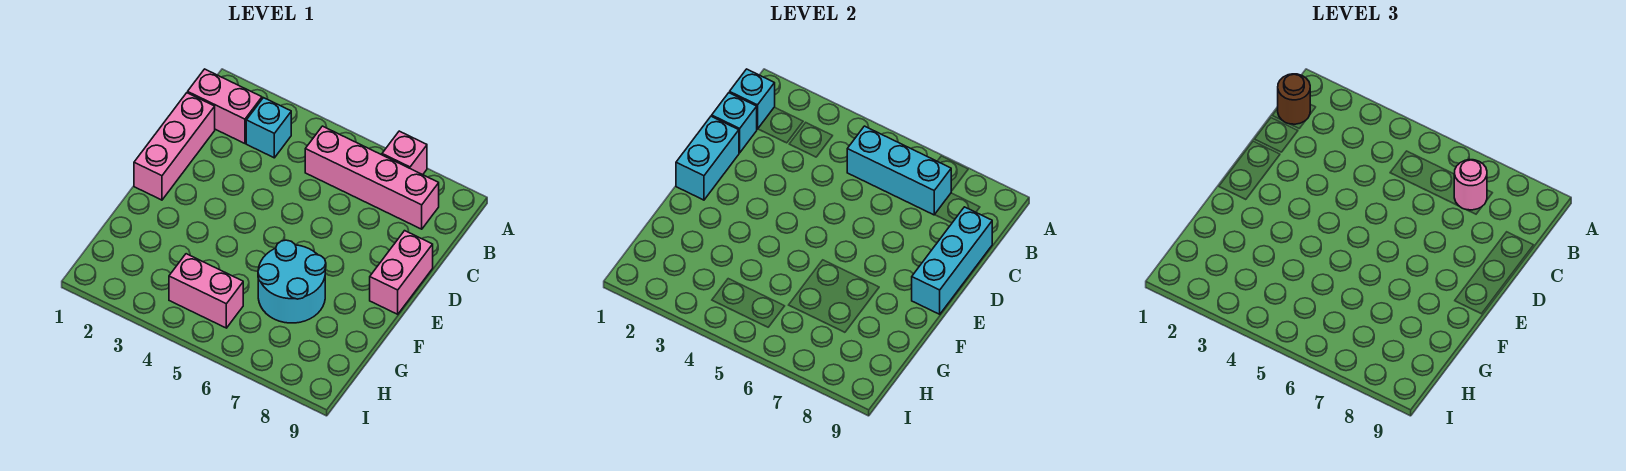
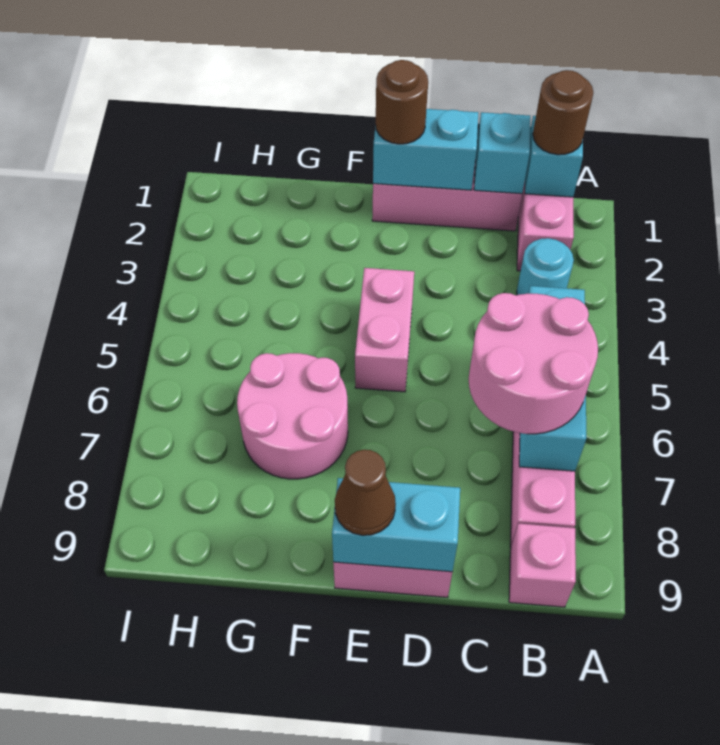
pink brick A7 level 1 -> pink brick B9 level 1
cyan brick B3 level 1 -> cyan round brick B3 level 1
pink round brick B7 level 3 -> pink round brick B6:C7 level 3
cyan brick C9:E9 level 2 -> cyan brick D9:E9 level 2
none -> brown round brick E1 level 3
none -> brown cone E9 level 3
cyan round brick F6:G7 level 1 -> pink round brick F6:G7 level 1
pink brick H4:H5 level 1 -> pink brick E4:E5 level 1

